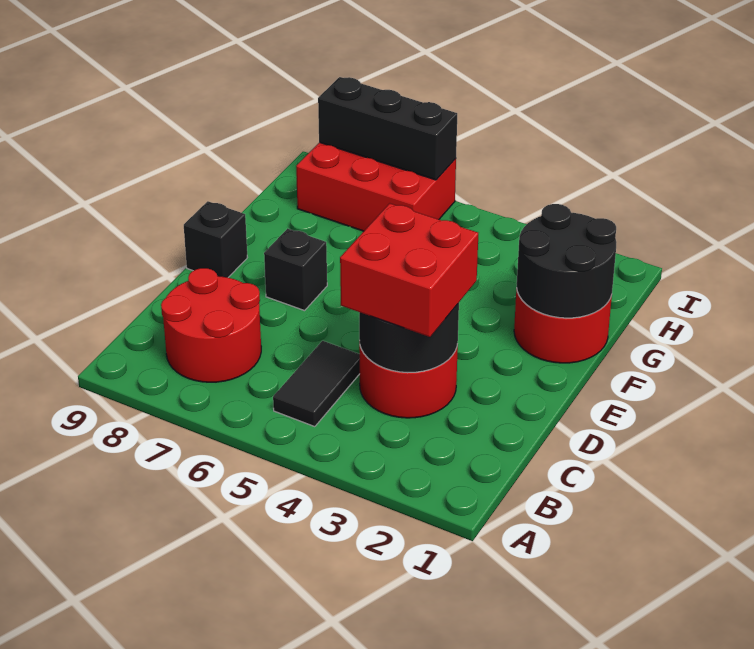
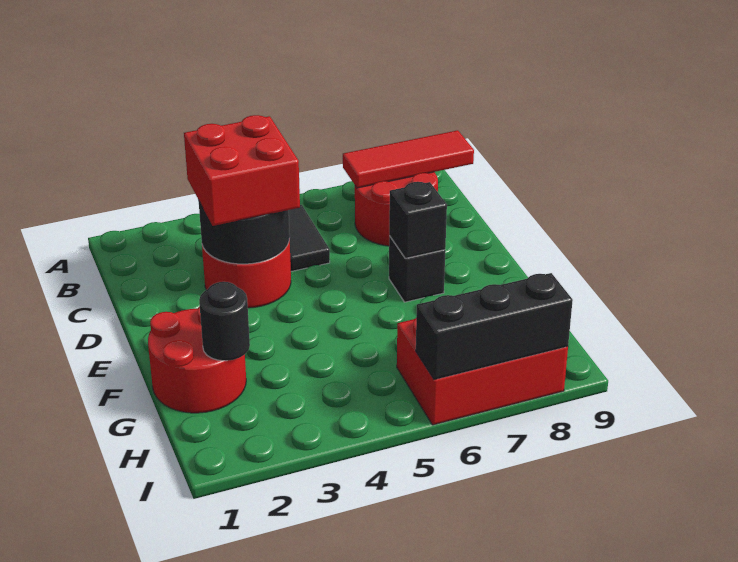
none -> red tile B7:B9 level 2
black brick E9 level 1 -> black brick E7 level 2
black round brick F1:G2 level 2 -> black round brick G2 level 2

